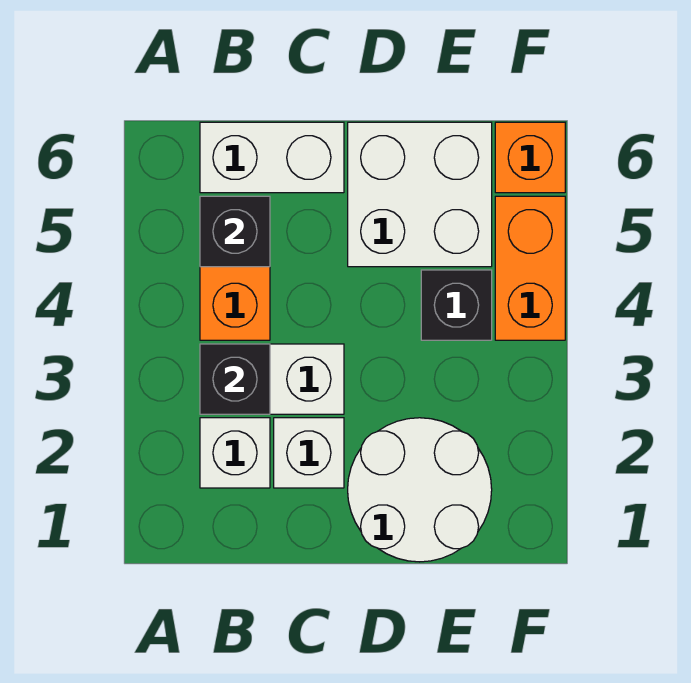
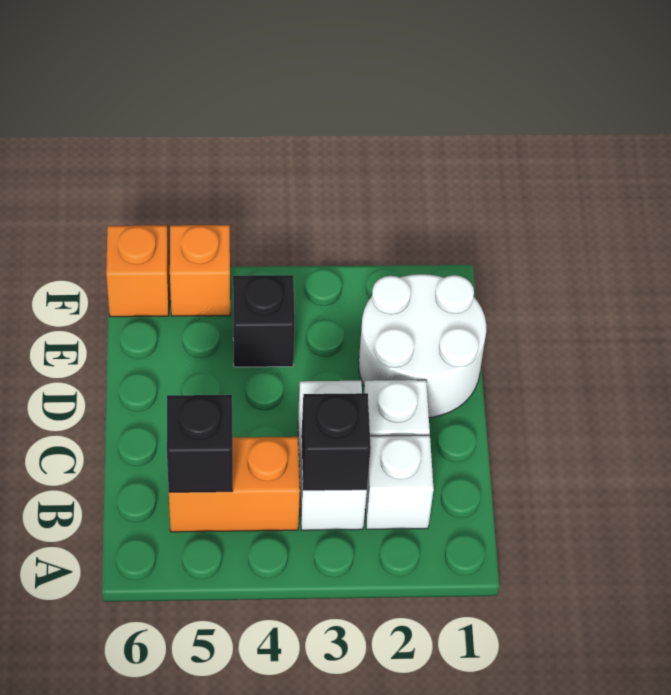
white brick B6:C6 level 1 -> none
white brick D5:E6 level 1 -> none
orange brick F4:F5 level 1 -> orange brick F5 level 1

